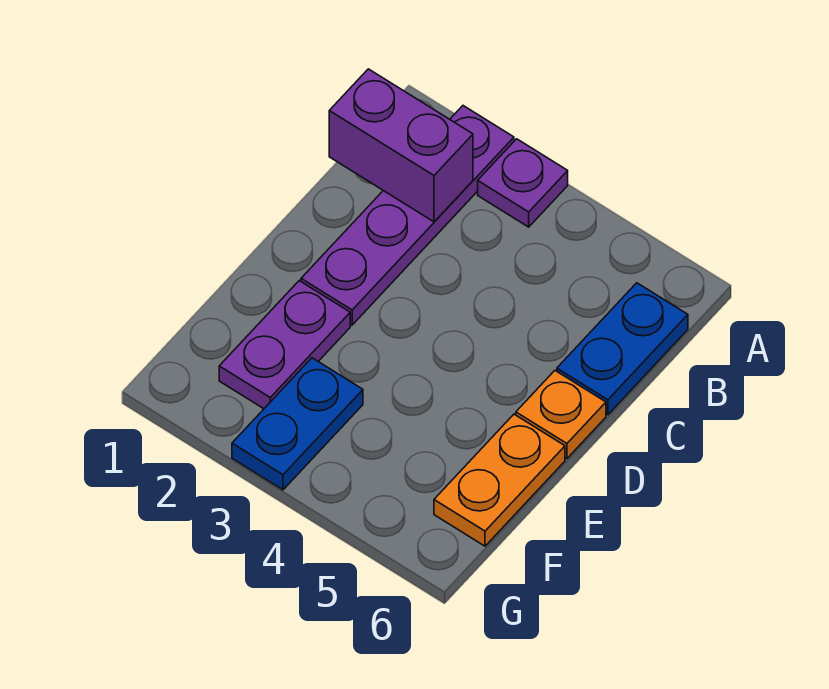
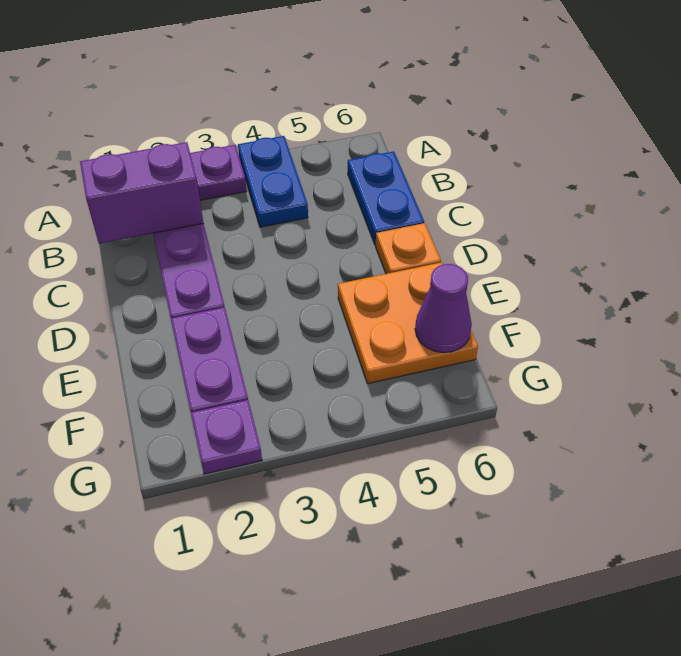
orange plate E6:F6 level 1 -> orange plate E5:F6 level 1
blue plate F3:G3 level 1 -> blue plate A4:B4 level 1
none -> purple cone F6 level 2
none -> purple plate G2 level 1

